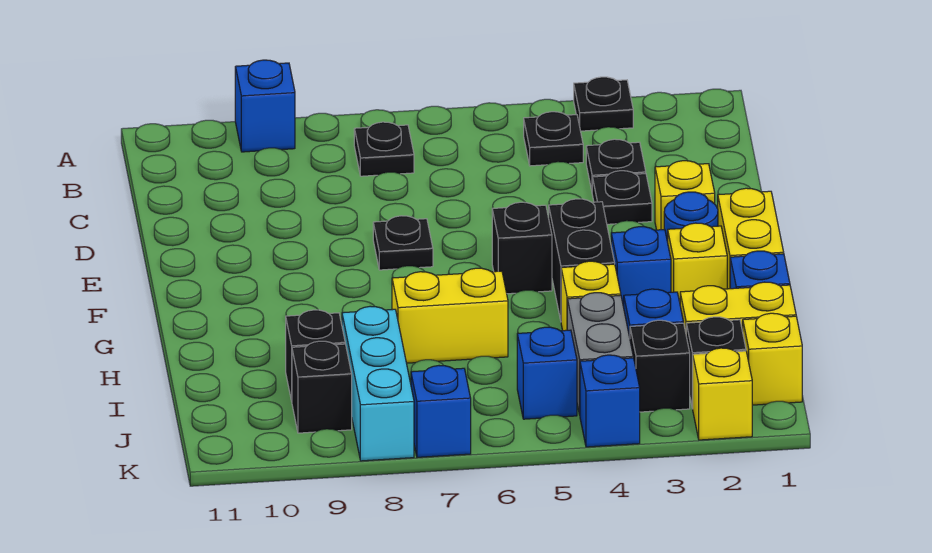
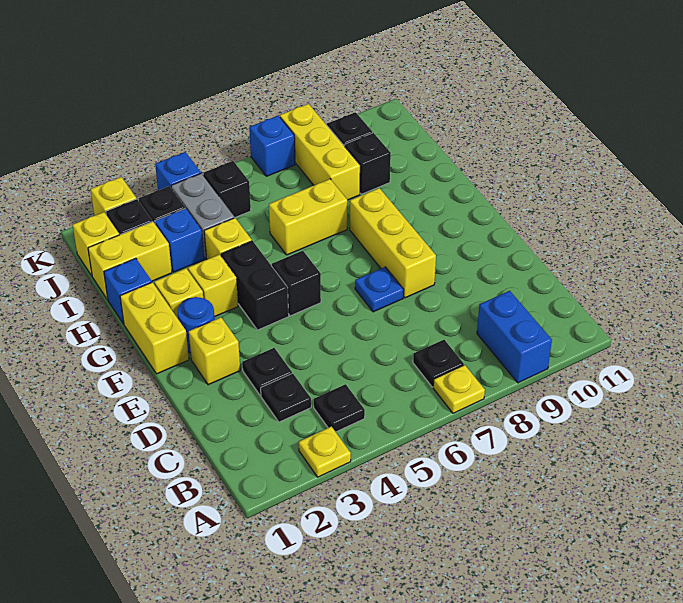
black plate A3 level 1 -> yellow plate A3 level 1
none -> yellow plate A7 level 1
blue brick A9 level 1 -> blue brick A9:B9 level 1
black plate E7 level 1 -> blue plate E7 level 1
none -> yellow brick E8:G8 level 1
blue brick G3 level 1 -> yellow brick G3 level 1
cyan brick I8:K8 level 1 -> yellow brick I8:K8 level 1
blue brick J5 level 1 -> black brick J5 level 1

